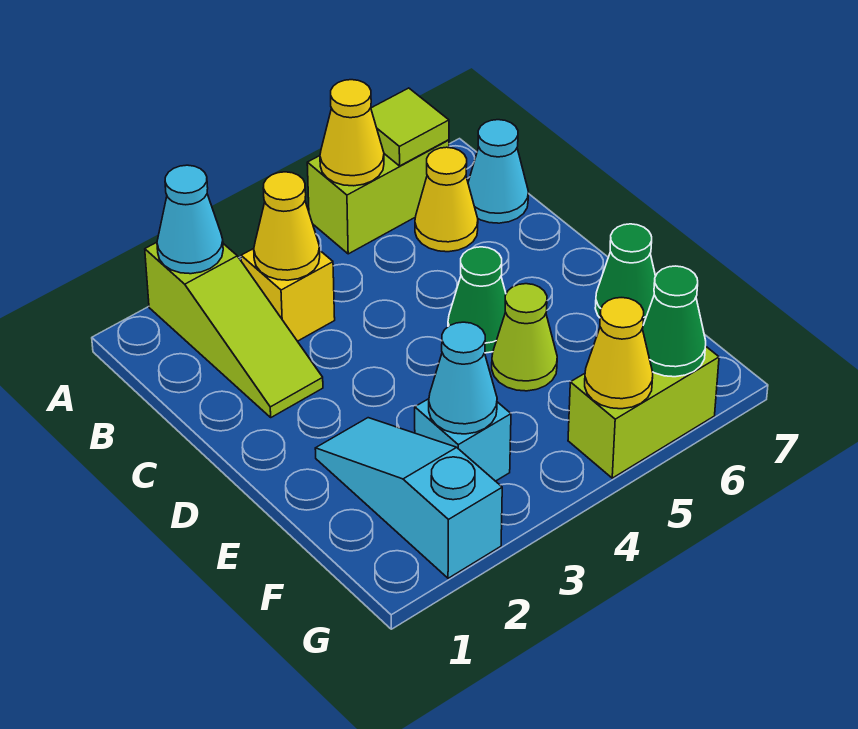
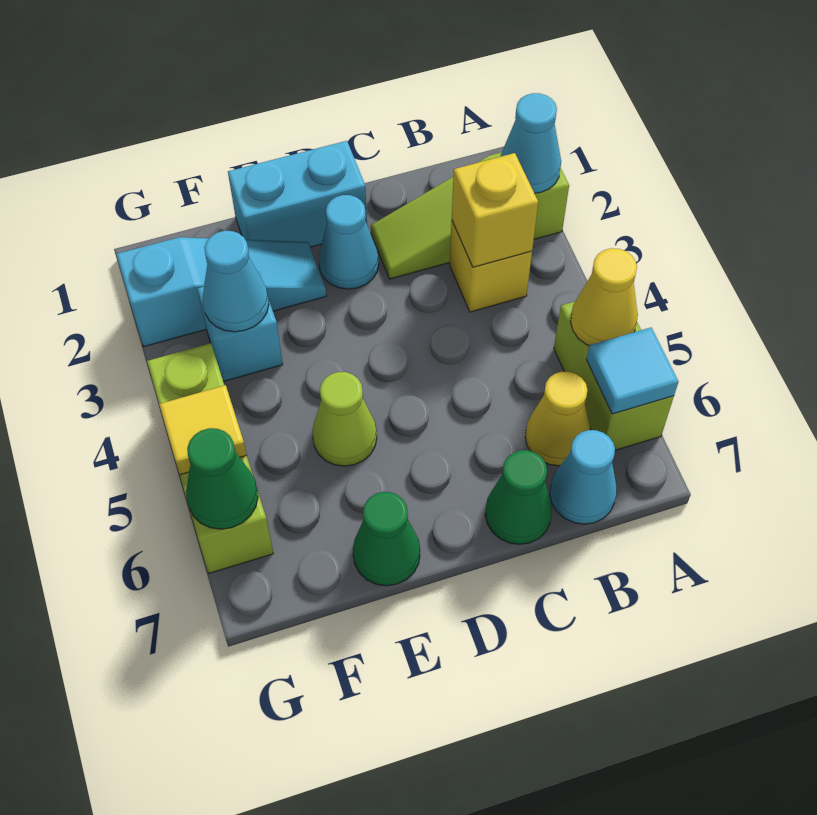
lime tile A6 level 2 -> cyan tile A6 level 2
yellow cone B3 level 2 -> yellow brick B3 level 2
none -> cyan brick D1:E1 level 1
none -> cyan cone D2 level 1
green cone D5 level 1 -> green cone C7 level 1
lime brick G5:G6 level 1 -> lime brick G4:G6 level 1
yellow cone G5 level 2 -> yellow tile G5 level 2

